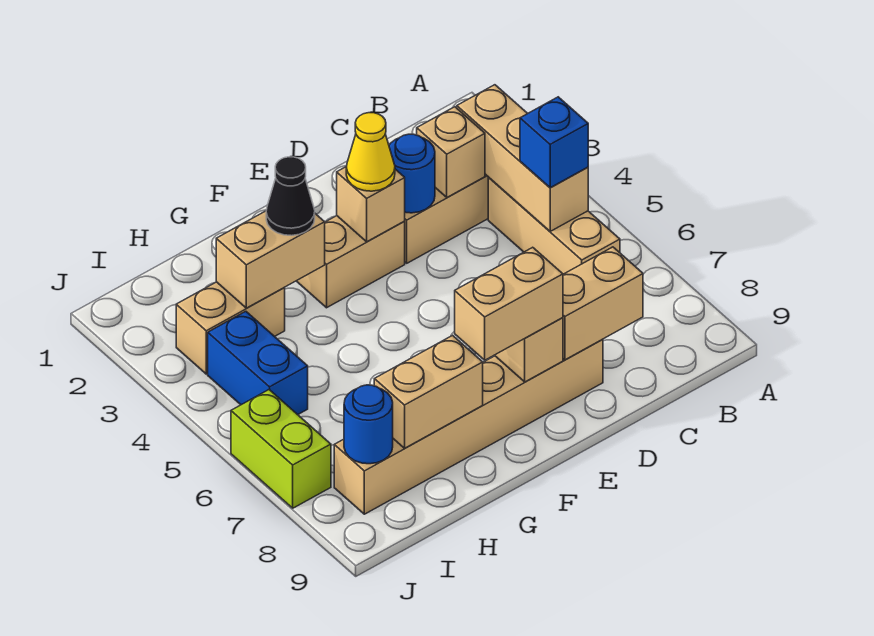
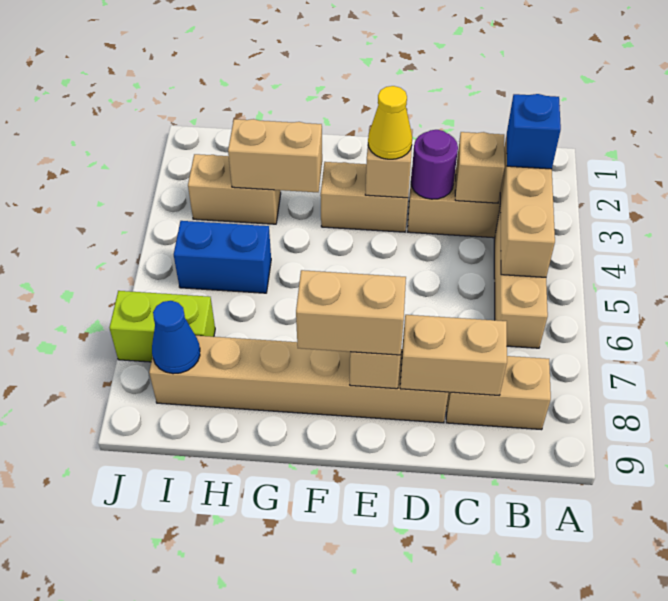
blue brick B5 level 3 -> blue brick B3 level 3
blue round brick D3 level 2 -> purple round brick D3 level 2
black cone G3 level 3 -> none
tan brick G8:H8 level 2 -> tan brick B8:C8 level 1
blue brick I4:I5 level 1 -> blue brick H5:I5 level 1
blue round brick I8 level 2 -> blue cone I8 level 2
lime brick J6:J7 level 1 -> lime brick I7:J7 level 1

